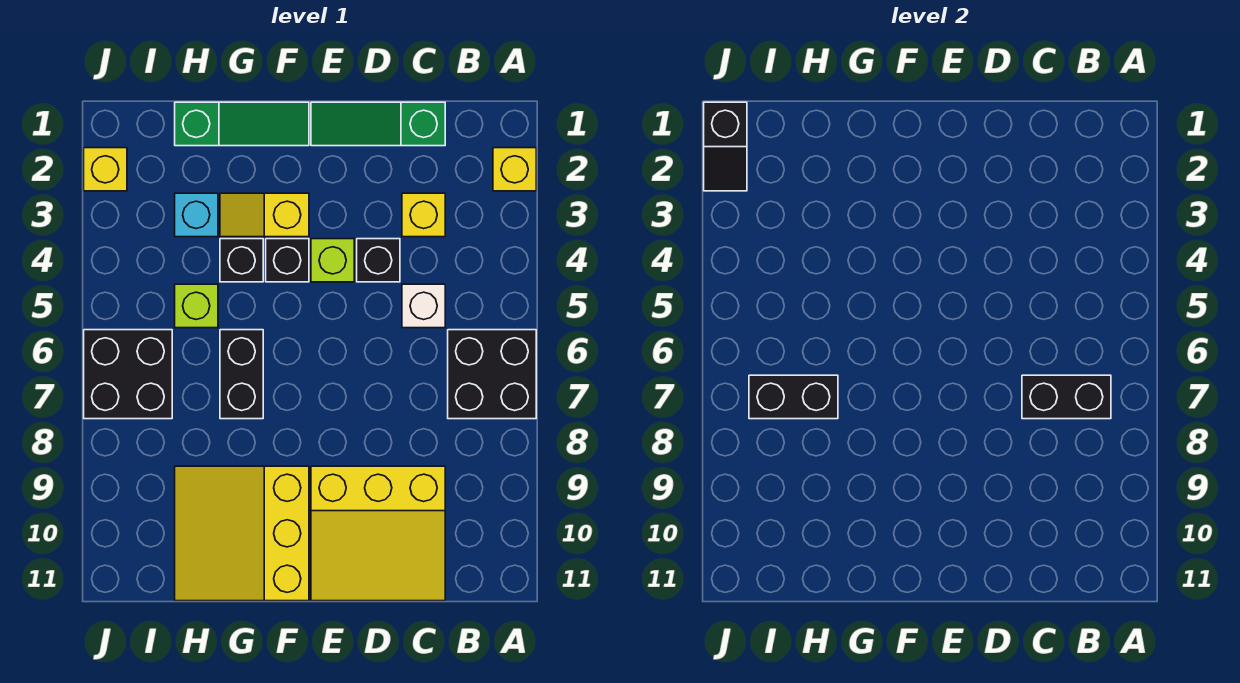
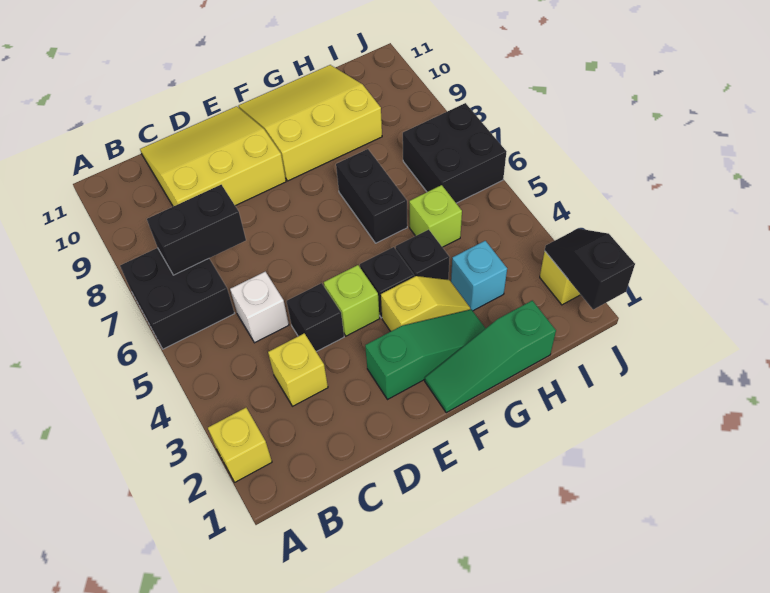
green slope C1:E1 level 1 top C -> green slope E2:G2 level 1 top E
yellow slope F9:H11 level 1 top F -> yellow slope F9:H11 level 1 top 9
black brick H7:I7 level 2 -> none

